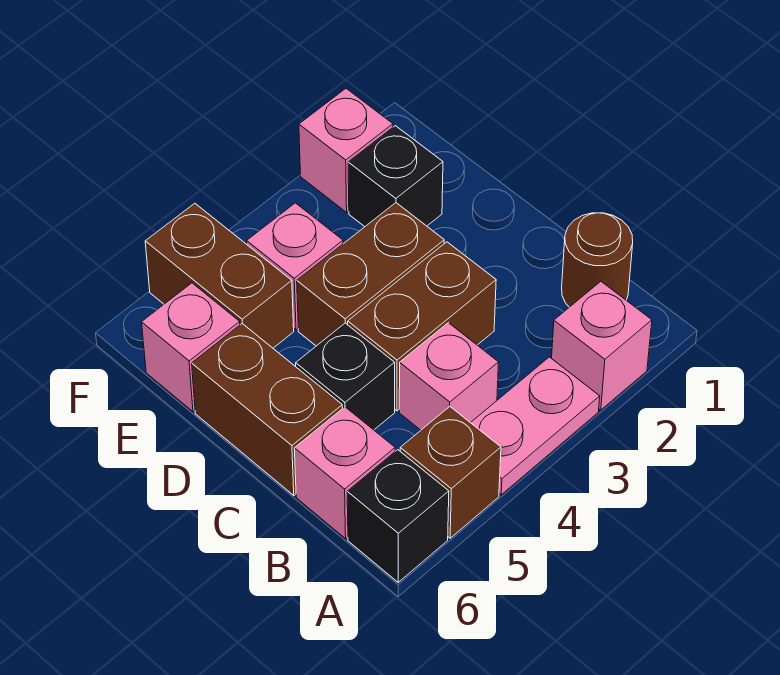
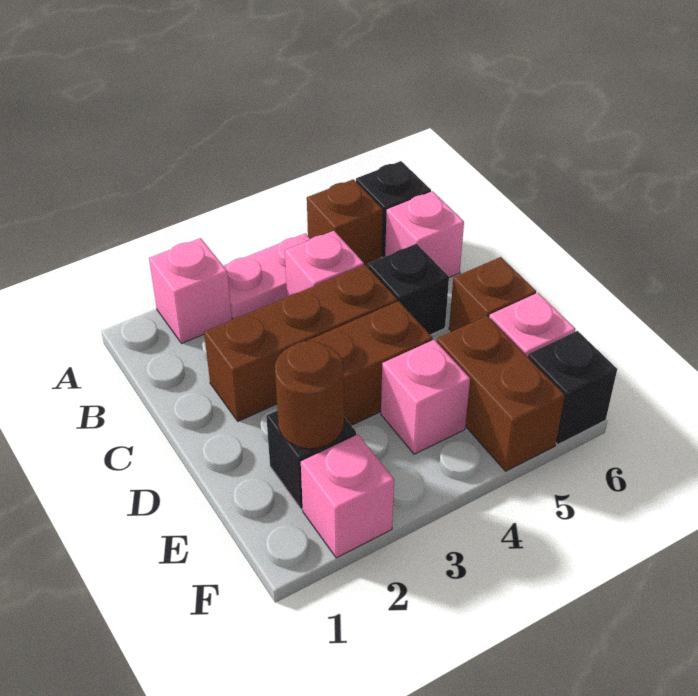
brown round brick B1 level 1 -> brown round brick E2 level 2
brown brick C3:C4 level 1 -> brown brick C2:C4 level 1
brown brick C6:D6 level 1 -> brown brick D6 level 1
none -> black brick F6 level 1

